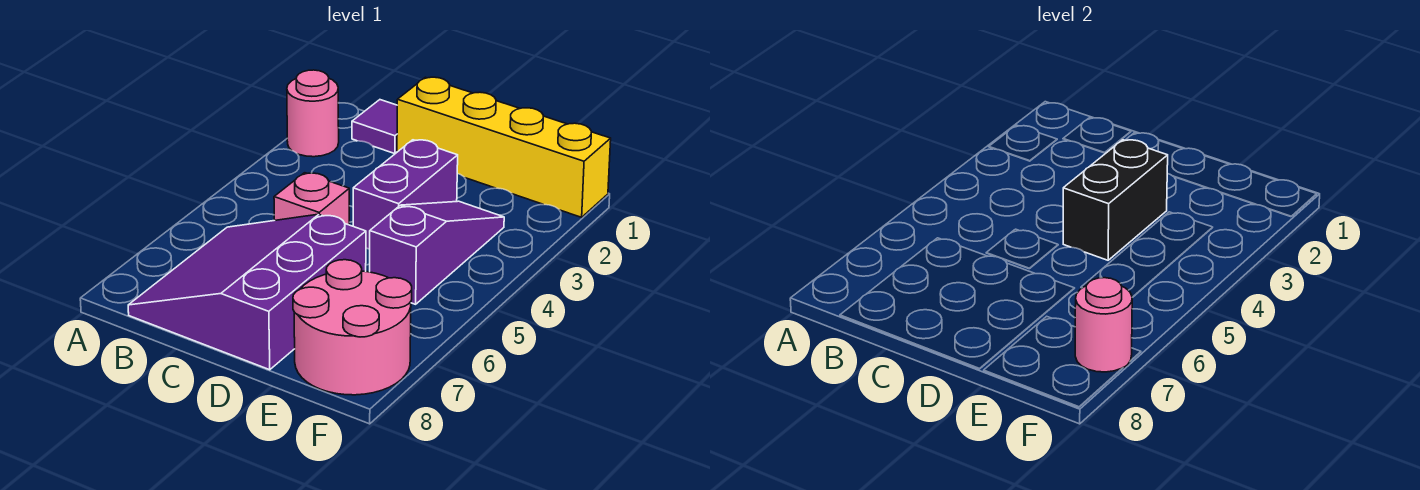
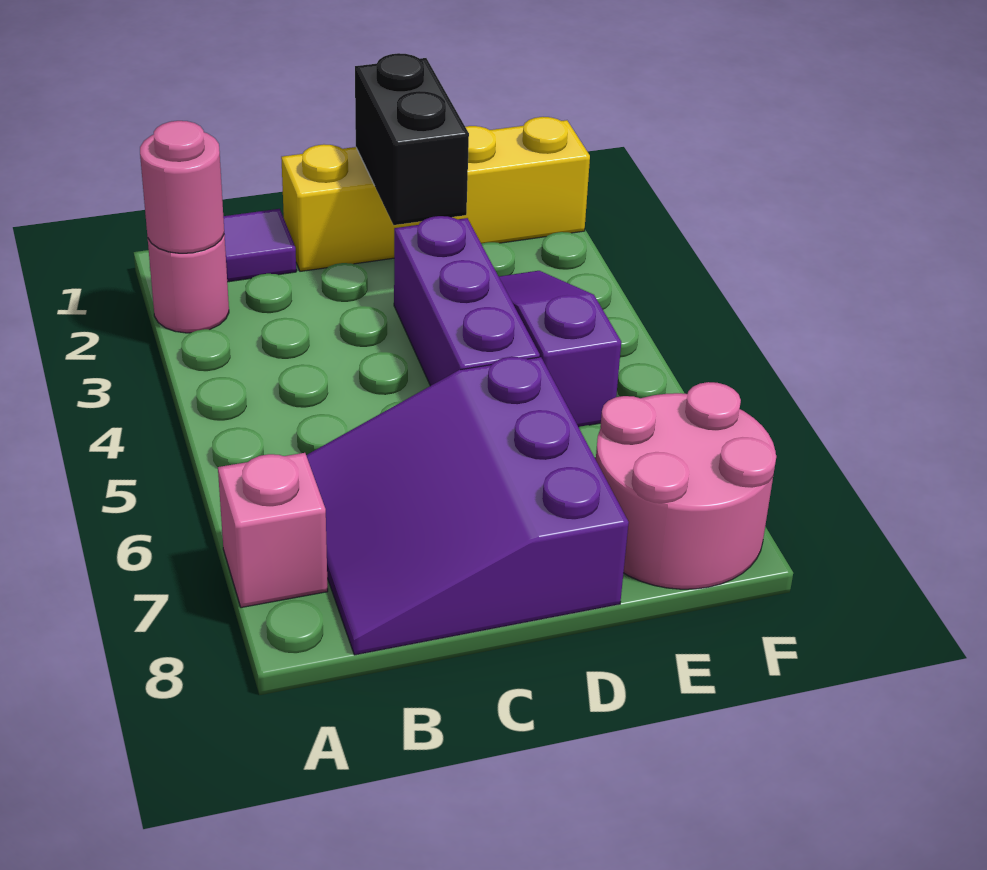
pink brick C5 level 1 -> pink brick A7 level 1
purple brick D3:D4 level 1 -> purple brick D3:D5 level 1
black brick D3:D4 level 2 -> black brick D1:D2 level 2
pink round brick F7 level 2 -> pink round brick A2 level 2

